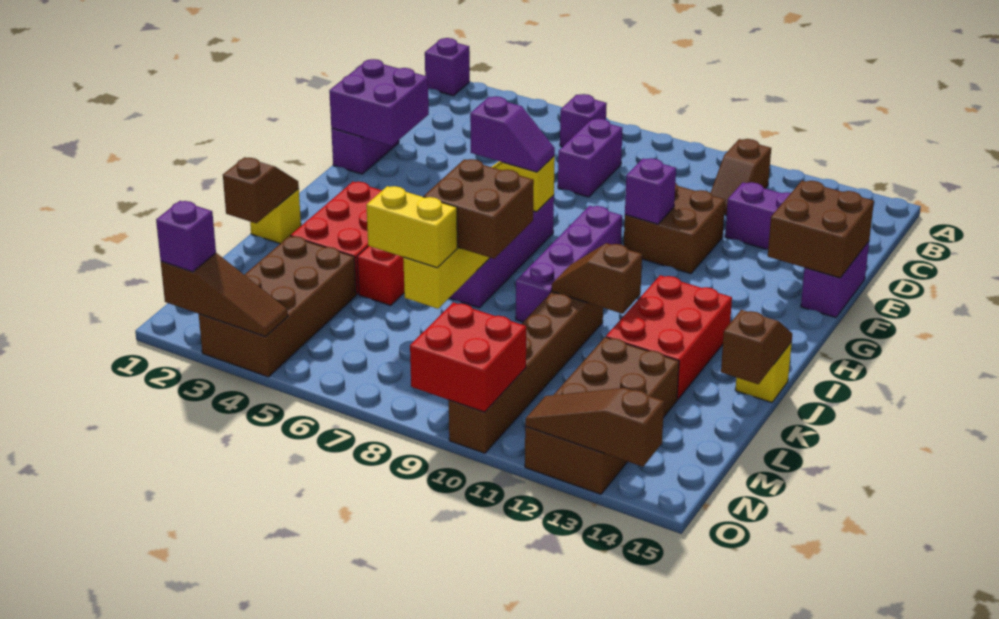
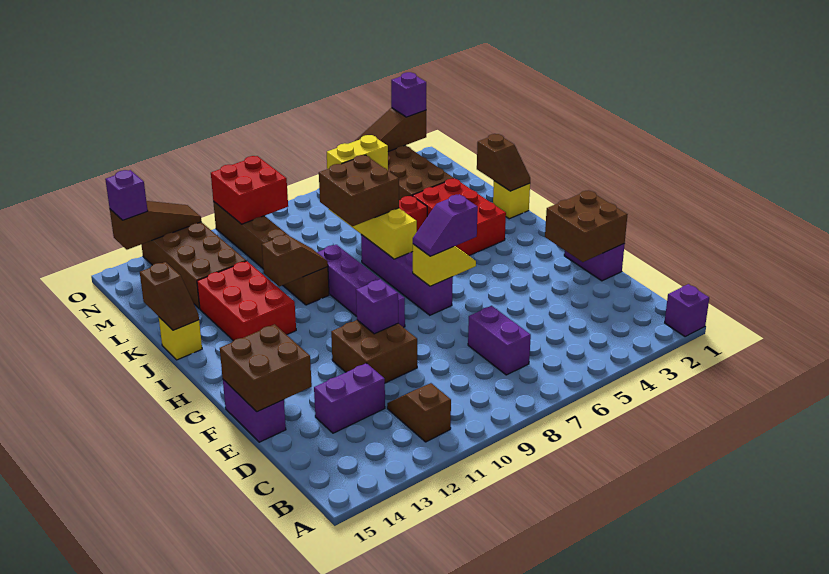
purple brick B6 level 1 -> purple brick O14 level 3
purple brick E1:F2 level 2 -> brown brick E1:F2 level 2

